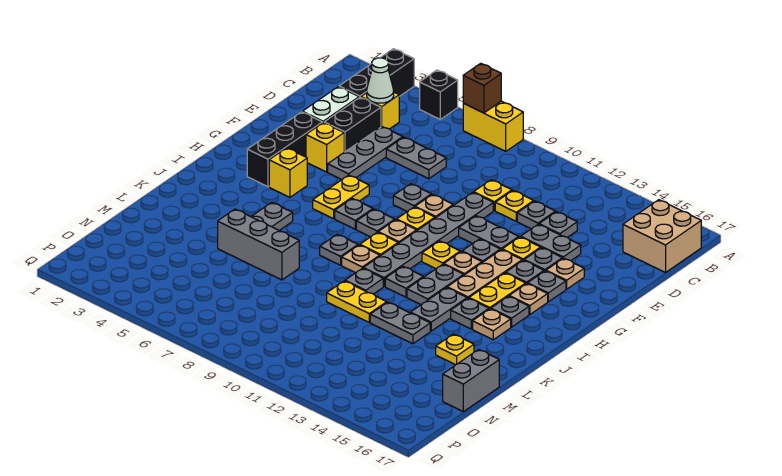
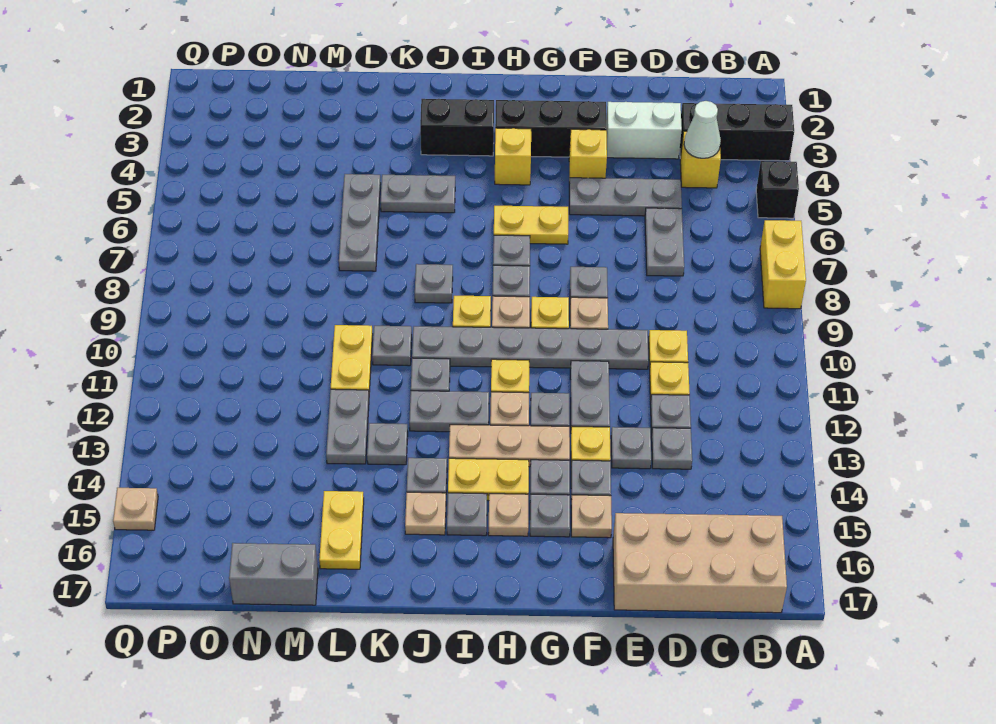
brown brick A7 level 2 -> none
tan brick B16:C17 level 1 -> tan brick B16:E17 level 1
black brick D4:E4 level 1 -> black brick I3:J3 level 1
grey plate E13:E14 level 1 -> grey plate E13 level 1
tan plate J9 level 1 -> tan plate Q15 level 1
grey plate J13:K13 level 1 -> grey plate K13 level 1
grey brick L5:L7 level 1 -> grey plate L5:L7 level 1
yellow plate L15 level 1 -> yellow plate L15:L16 level 1

